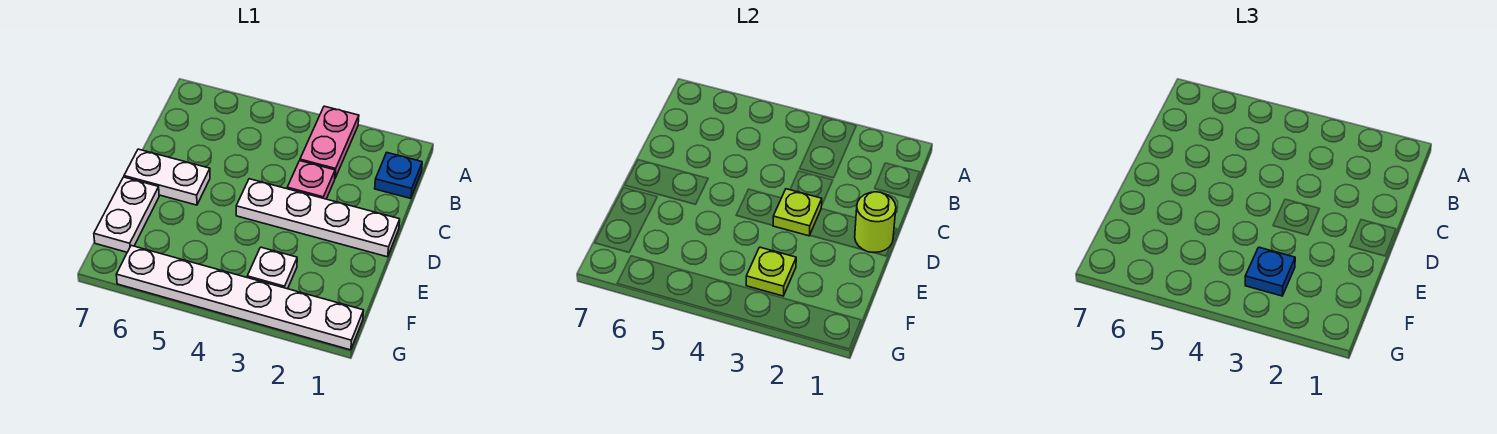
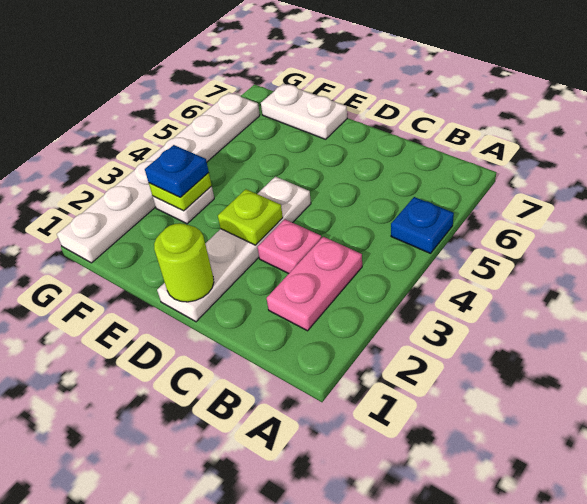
pink plate A3:B3 level 1 -> pink plate B2:B3 level 1
blue plate B1 level 1 -> blue plate A5 level 1
white plate D6:D7 level 1 -> none

